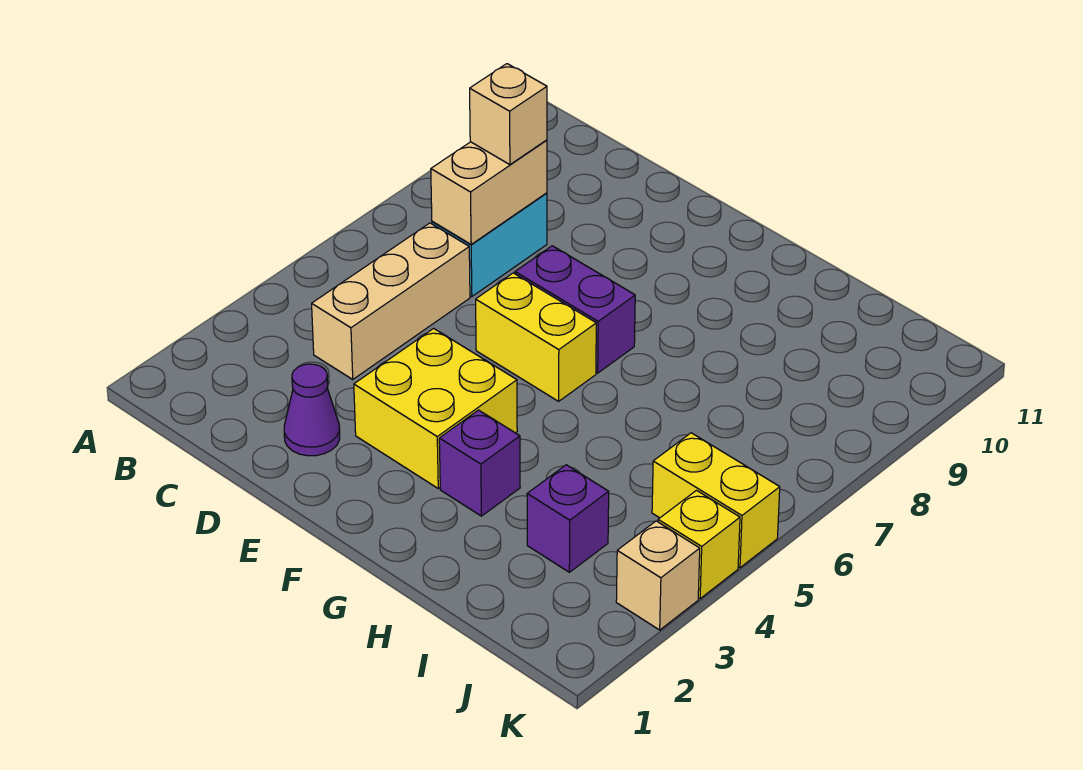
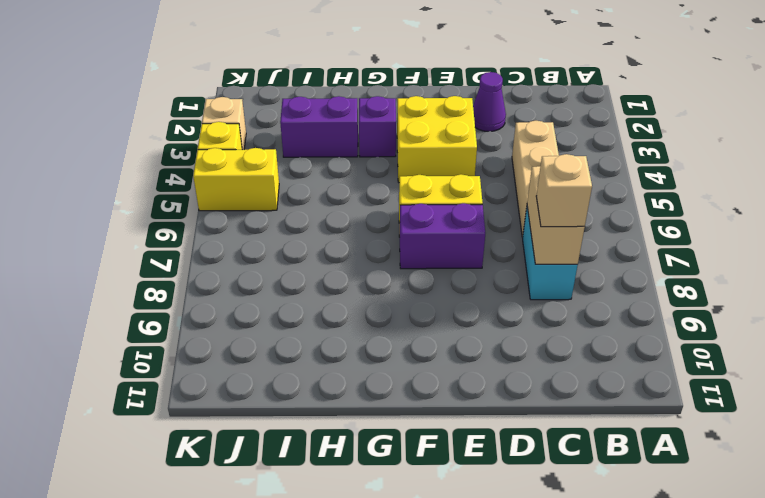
purple brick I3 level 1 -> purple brick H3:I3 level 1

